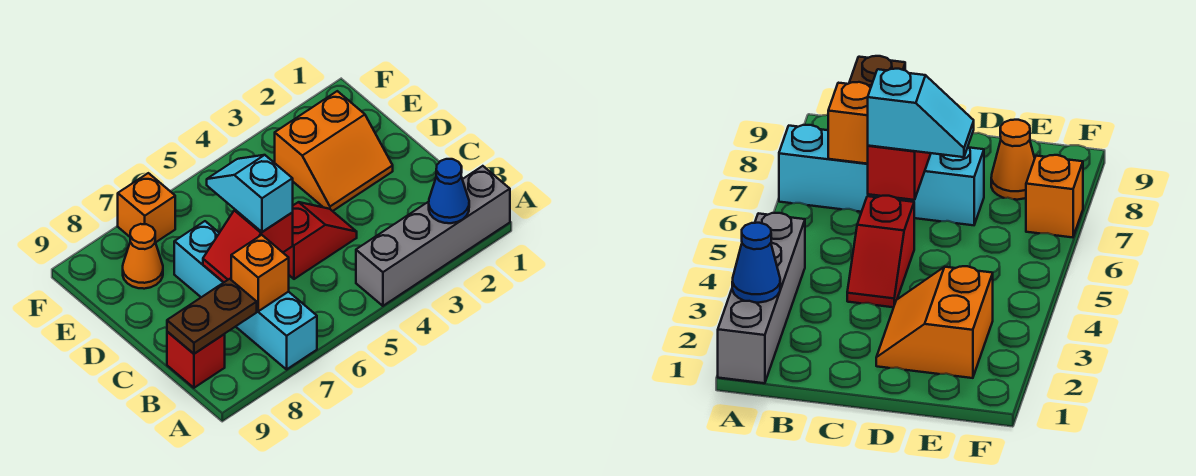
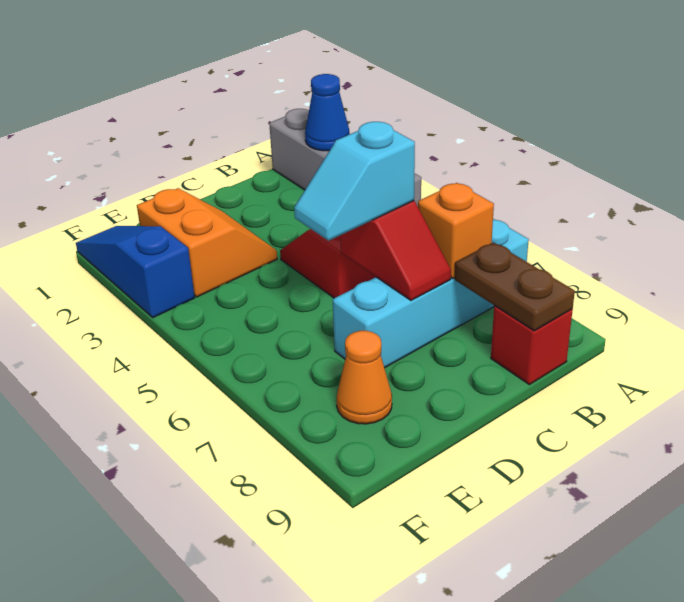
none -> blue slope F1:F3 level 1 top 3
orange brick F7 level 1 -> none

